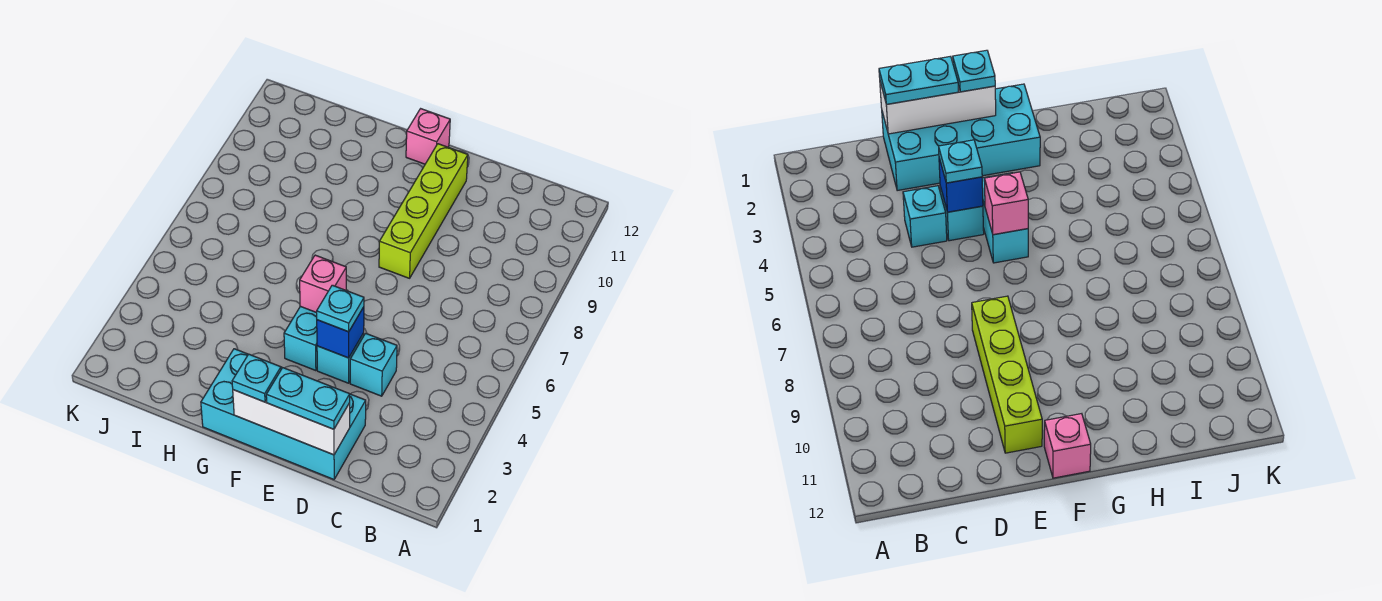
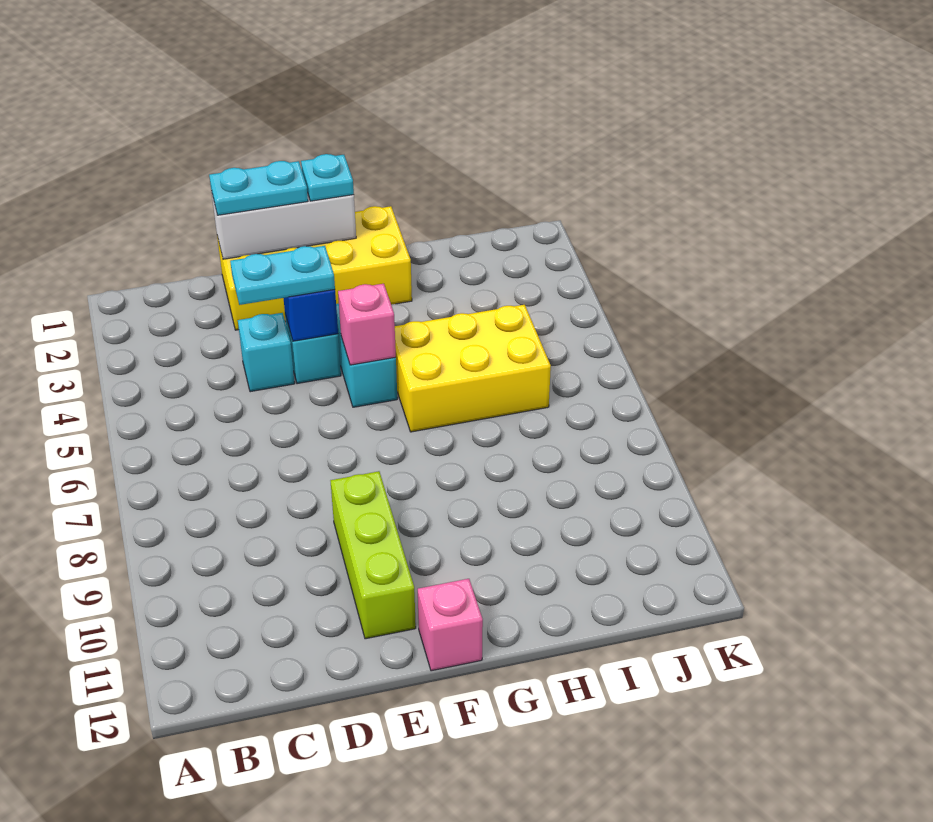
cyan brick D1:G2 level 1 -> yellow brick D1:G2 level 1
cyan plate E4 level 3 -> cyan plate D4:E4 level 3
lime brick E8:E11 level 1 -> lime brick E9:E11 level 1
none -> yellow brick G5:I6 level 1

